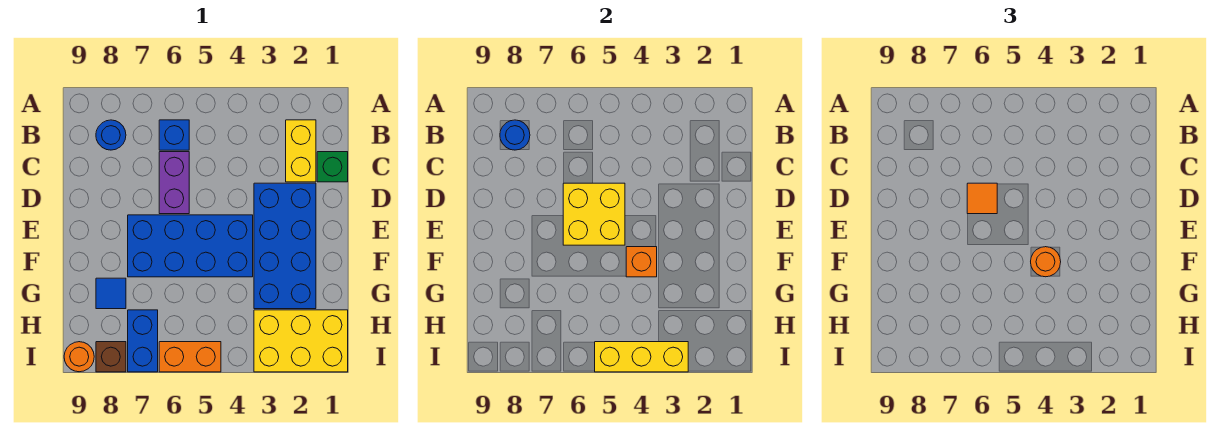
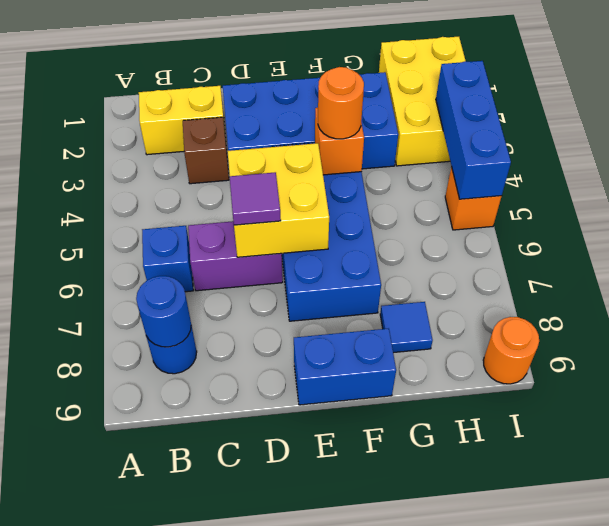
green brick C1 level 1 -> none
orange tile D6 level 3 -> purple tile D6 level 3
blue brick H7:I7 level 1 -> blue brick E9:F9 level 1
yellow brick I3:I5 level 2 -> blue brick I3:I5 level 2
orange brick I5:I6 level 1 -> orange brick I5 level 1
brown brick I8 level 1 -> brown brick C3 level 1

